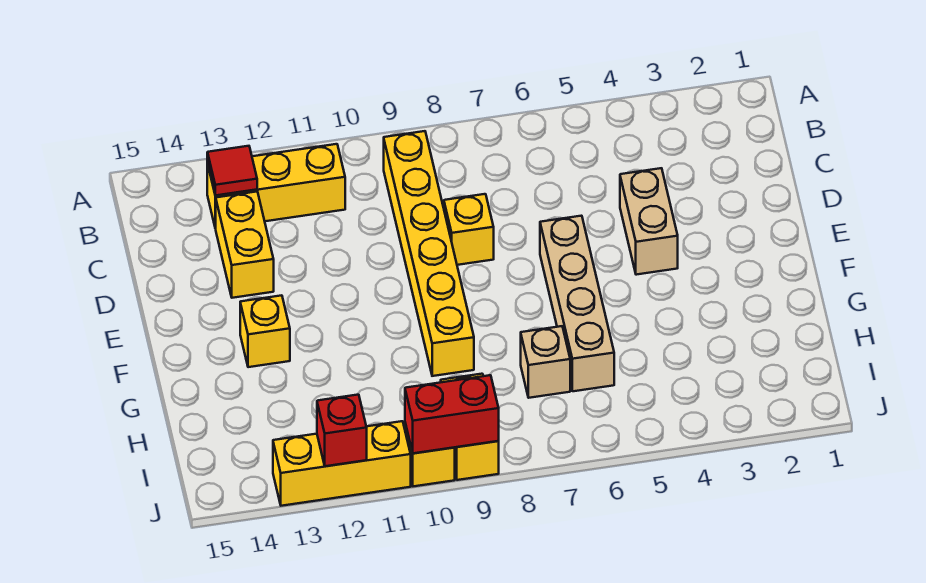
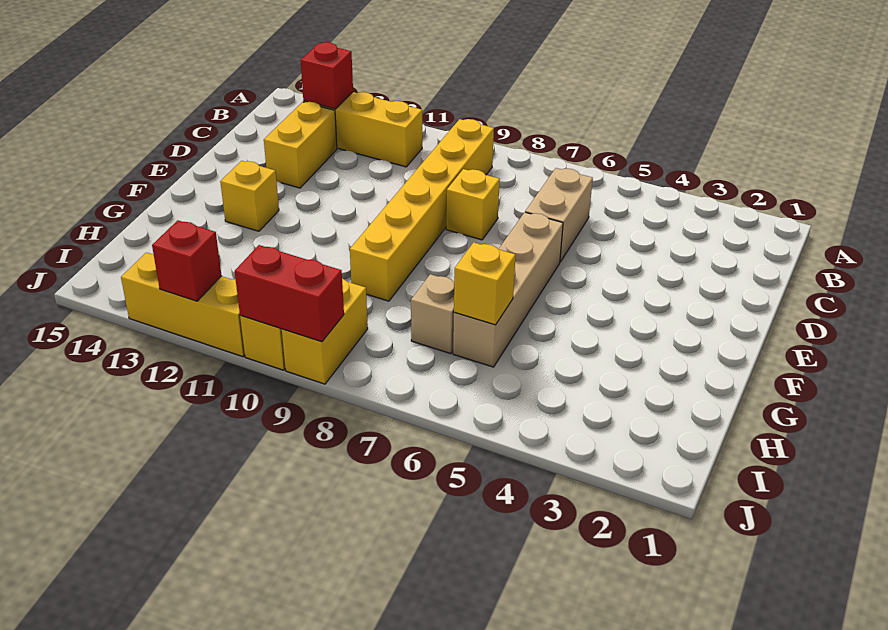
red tile B13 level 2 -> red brick B13 level 2
tan brick D4:E4 level 1 -> tan brick C6:D6 level 1
none -> yellow brick H6 level 2

